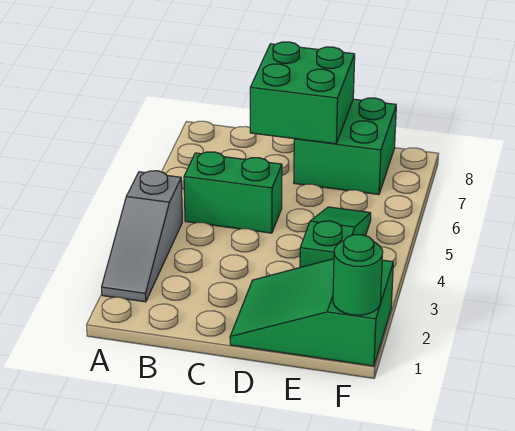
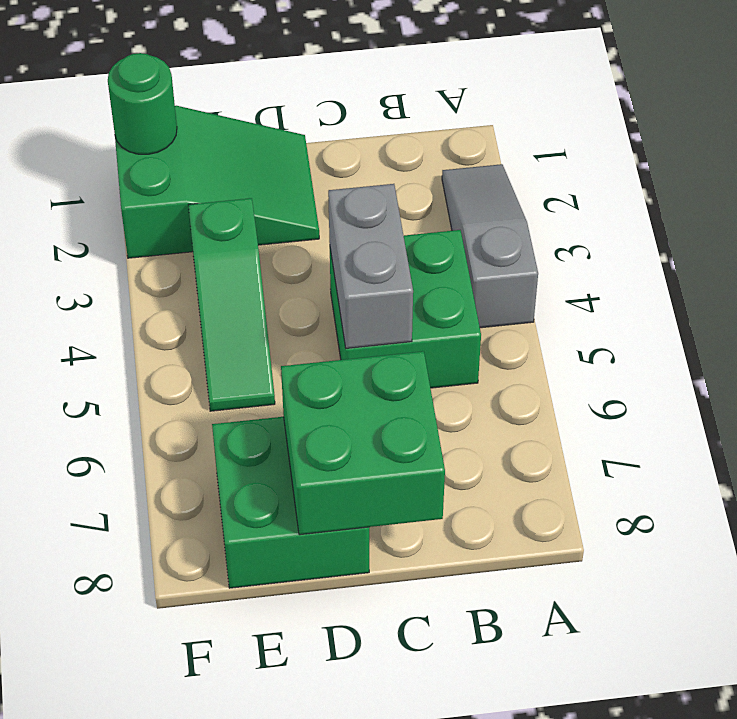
green brick B5:C5 level 1 -> green brick B4:C5 level 1
none -> grey brick C4:C5 level 2

